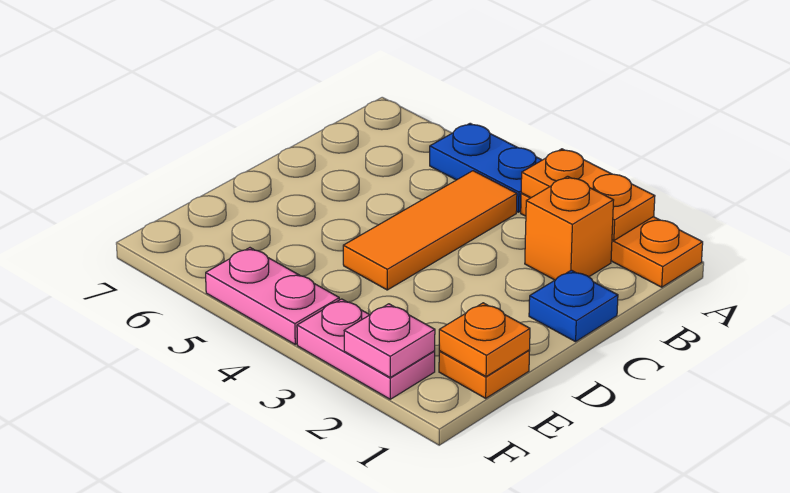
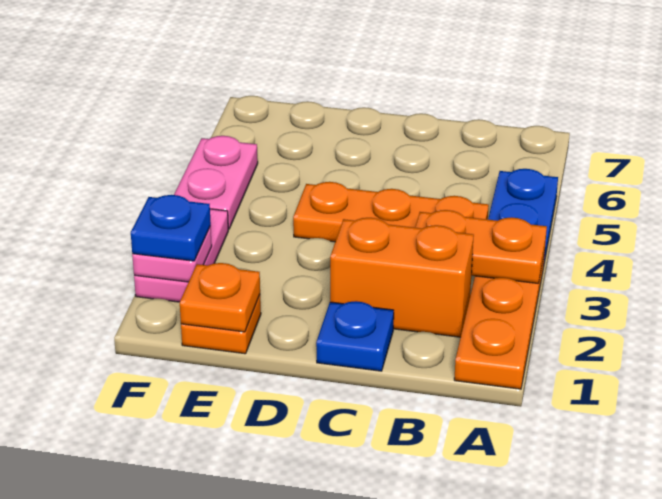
orange plate A2:A3 level 2 -> orange plate A3:B3 level 2
orange brick B2 level 1 -> orange brick B2:C2 level 1
orange tile B4:D4 level 1 -> orange plate B4:D4 level 1
none -> blue plate F2 level 3

